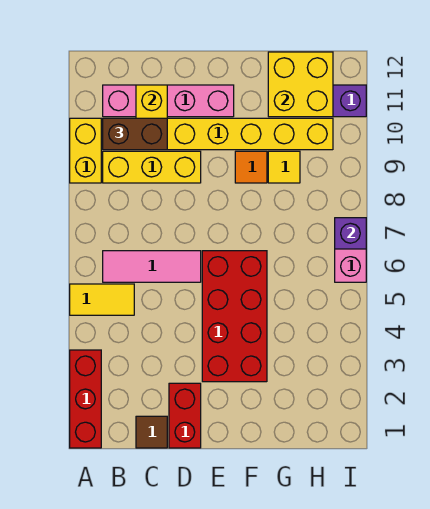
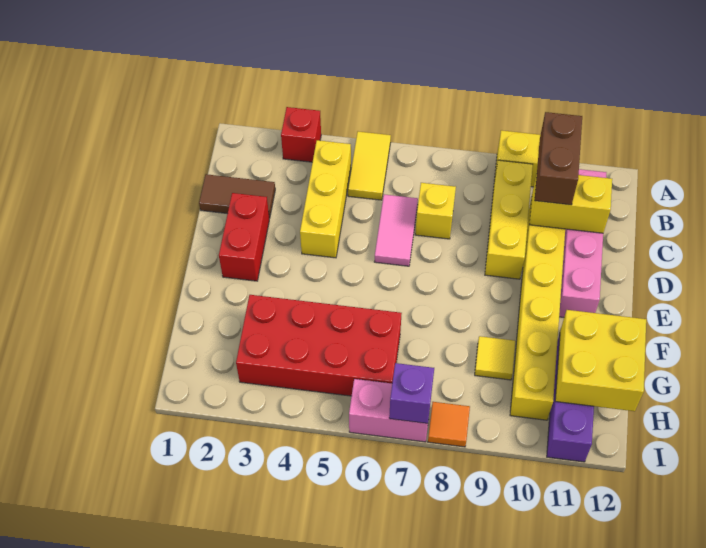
red brick A1:A3 level 1 -> red brick A3 level 1
none -> yellow brick B4:D4 level 1
pink tile B6:D6 level 1 -> pink tile C6:D6 level 1
brown tile C1 level 1 -> brown tile C1:C2 level 1
none -> yellow brick C7 level 1
red brick D1:D2 level 1 -> red brick D2:E2 level 1
red brick E3:F6 level 1 -> red brick G3:H6 level 1
orange tile F9 level 1 -> orange tile I8 level 1

